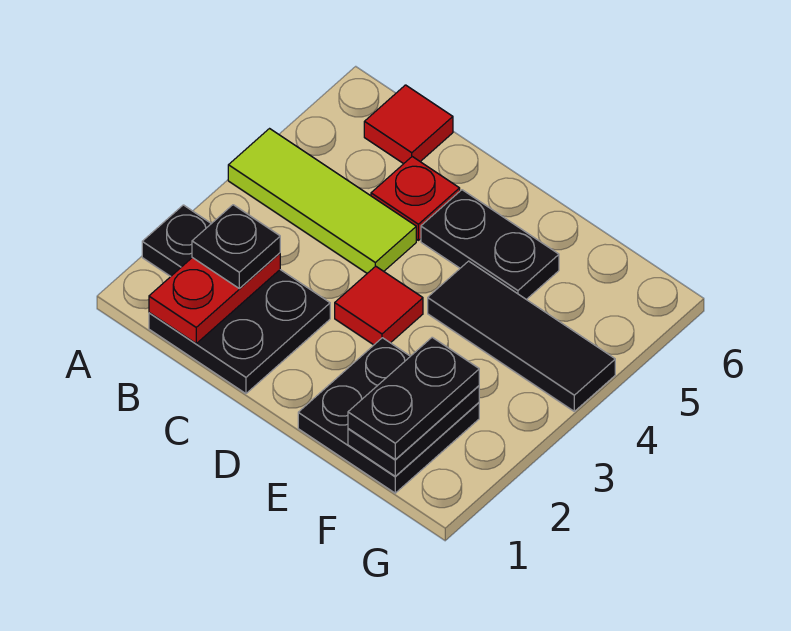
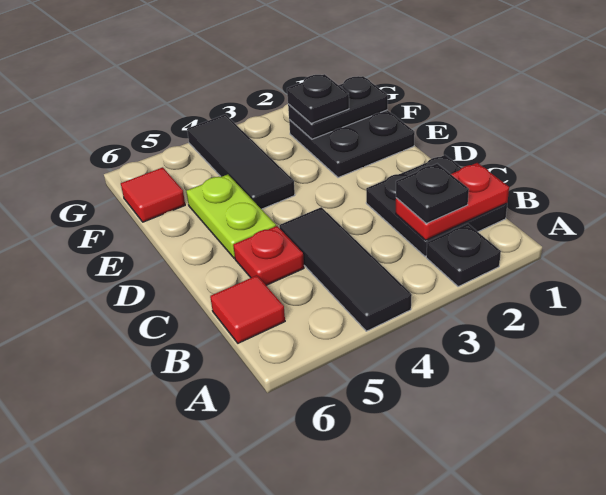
lime tile A4:C4 level 1 -> black tile A4:C4 level 1
red tile D3 level 1 -> red tile F6 level 1
black plate D5:E5 level 1 -> lime plate D5:E5 level 1
black plate F1:F2 level 3 -> black plate F2 level 3

